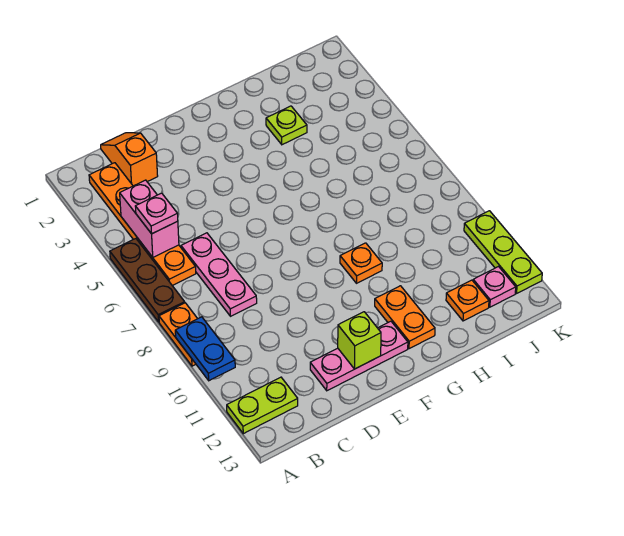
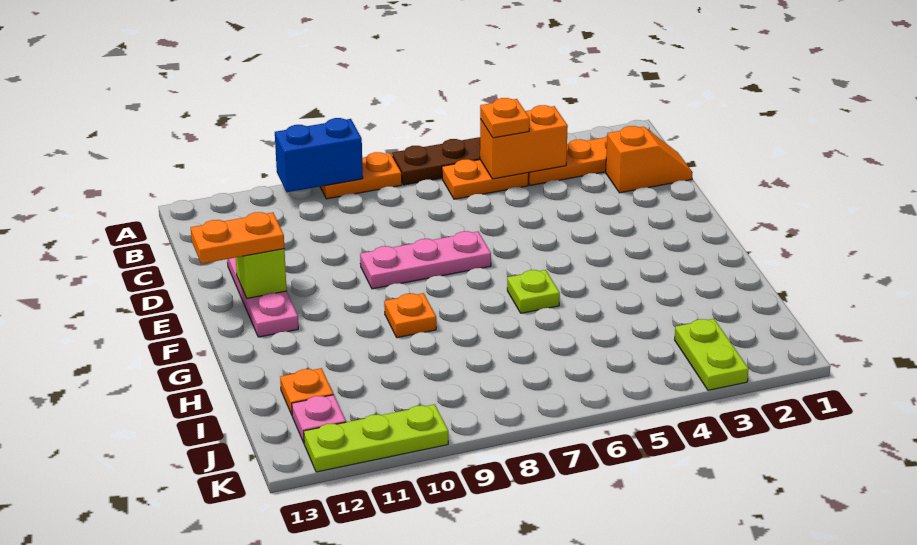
blue plate A9:A10 level 2 -> blue brick A9:A10 level 2
lime plate A12:B12 level 1 -> lime plate J3:K3 level 1
pink brick B4:B5 level 2 -> orange brick B4:B5 level 2
pink plate B5 level 3 -> orange plate B5 level 3
pink plate C6:C8 level 1 -> pink plate E7:E9 level 1
orange plate G11:G12 level 1 -> orange plate E12:E13 level 3
lime plate H3 level 1 -> lime plate G6 level 1

